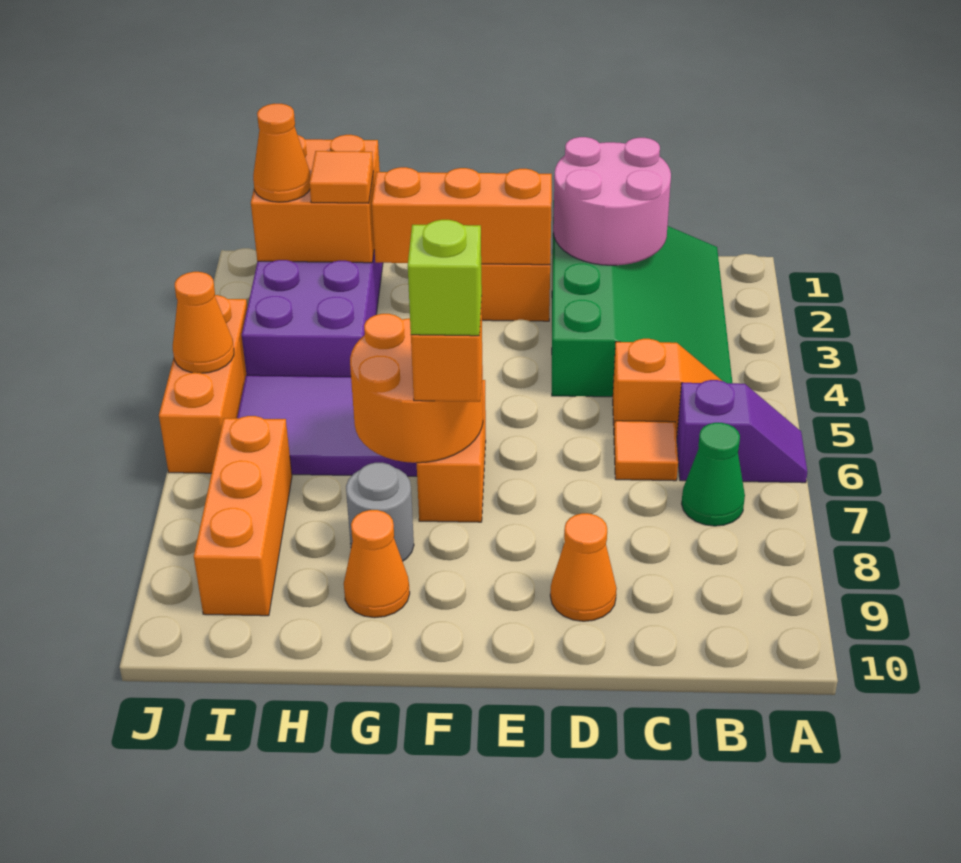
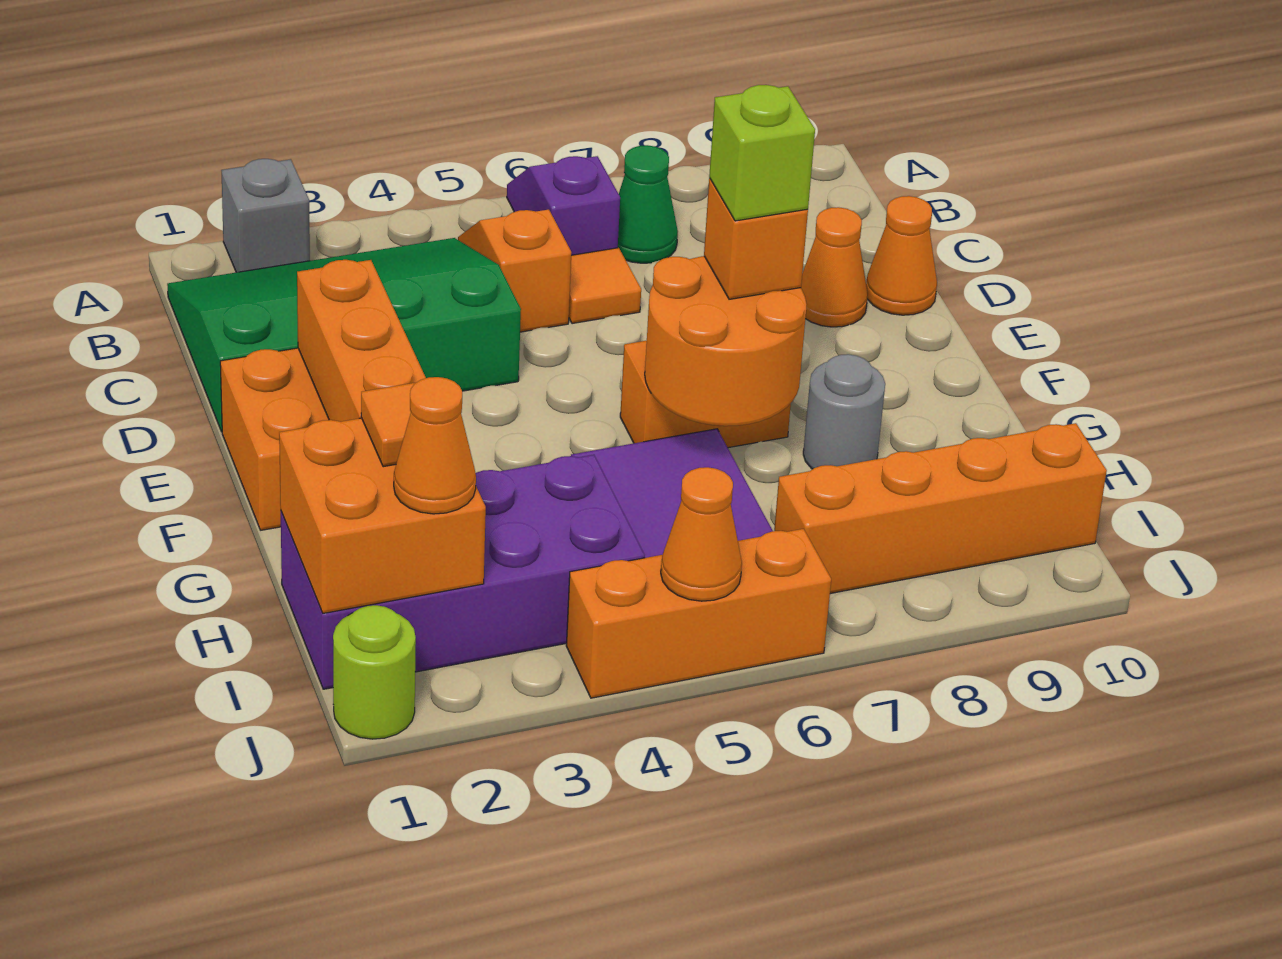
none -> grey brick A2 level 1
pink round brick C1:D2 level 2 -> none
orange cone G9 level 1 -> orange cone D10 level 1
orange brick I7:I9 level 1 -> orange brick I7:I10 level 1
none -> lime round brick J1 level 1

